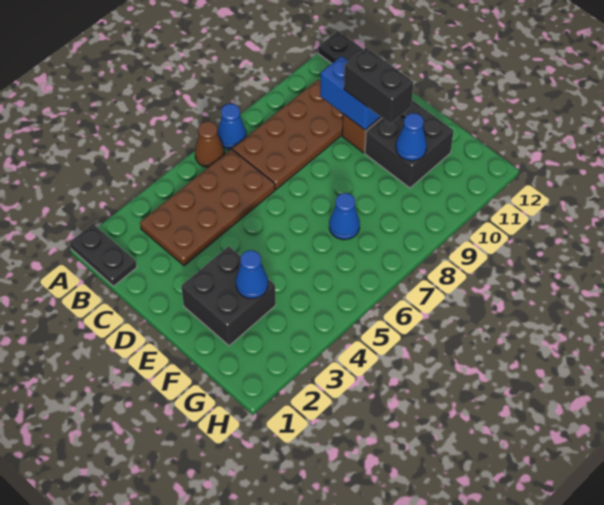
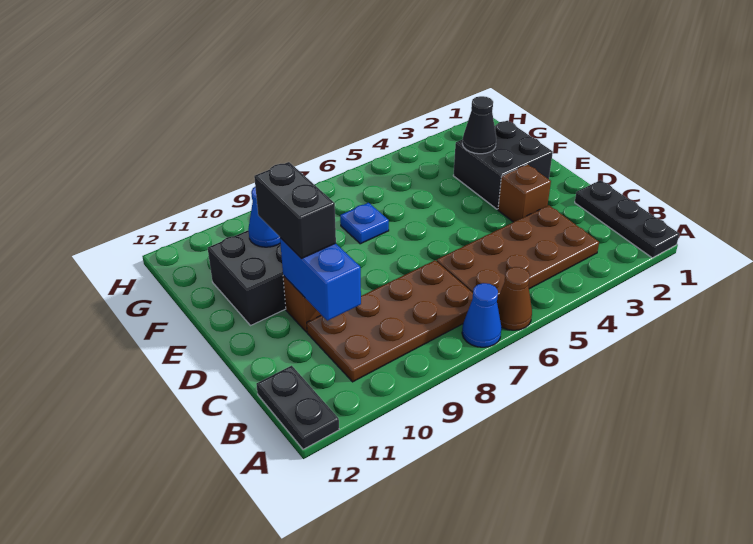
black plate A1:B1 level 1 -> black plate A1:C1 level 1
none -> brown brick D3 level 1
blue cone F3 level 2 -> black cone F3 level 2
blue cone F7 level 1 -> blue plate F7 level 1

